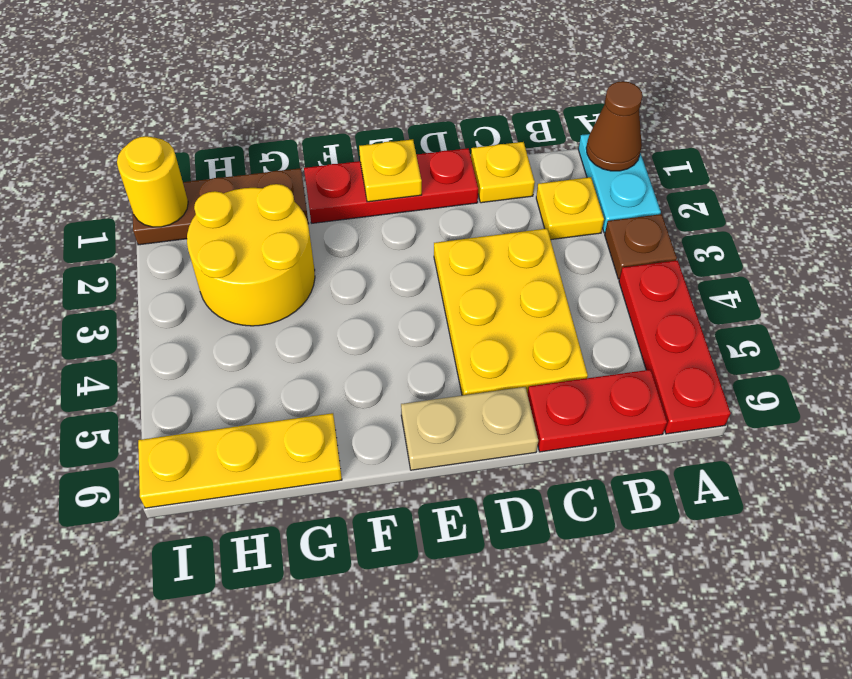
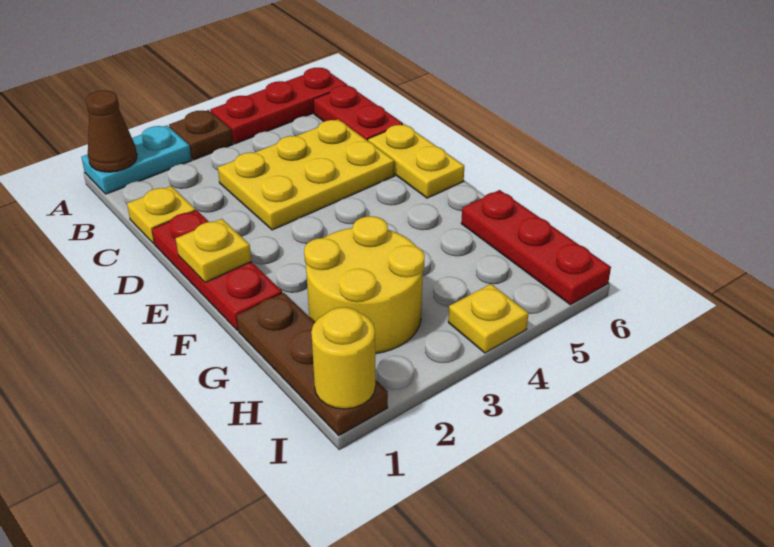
yellow plate B2 level 1 -> yellow plate I4 level 1
tan plate D6:E6 level 1 -> yellow plate D6:E6 level 1
yellow plate G6:I6 level 1 -> red plate G6:I6 level 1

